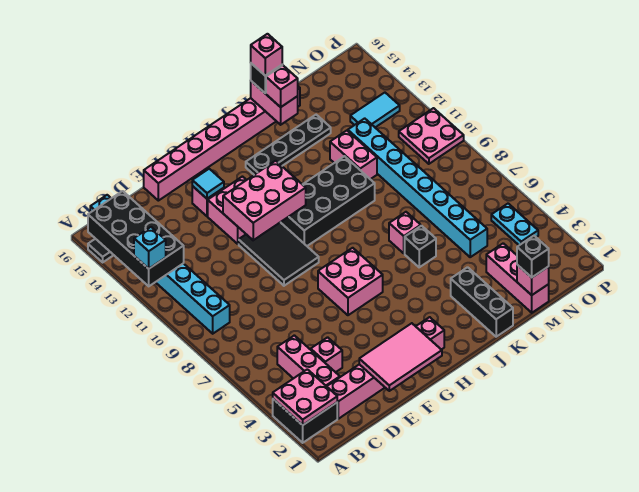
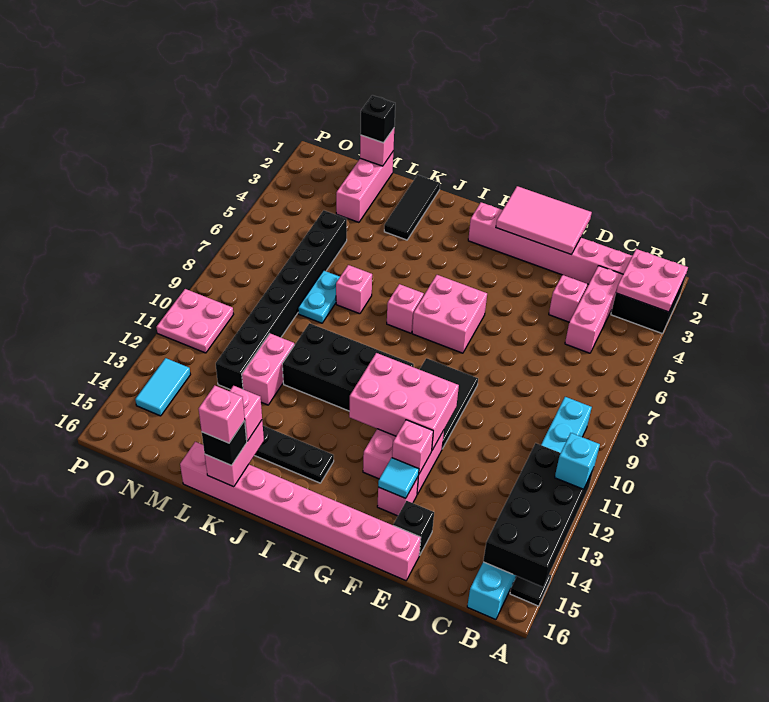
none -> pink brick F13 level 2
none -> pink brick I7 level 1
black brick K1:K3 level 1 -> black tile K1:K3 level 1
black brick K6 level 1 -> black brick E15 level 1
cyan brick M5:M12 level 1 -> black brick M5:M12 level 1
cyan tile N13:O13 level 1 -> cyan tile O13:O14 level 1
cyan plate O4:O5 level 1 -> cyan plate L7:L8 level 1

